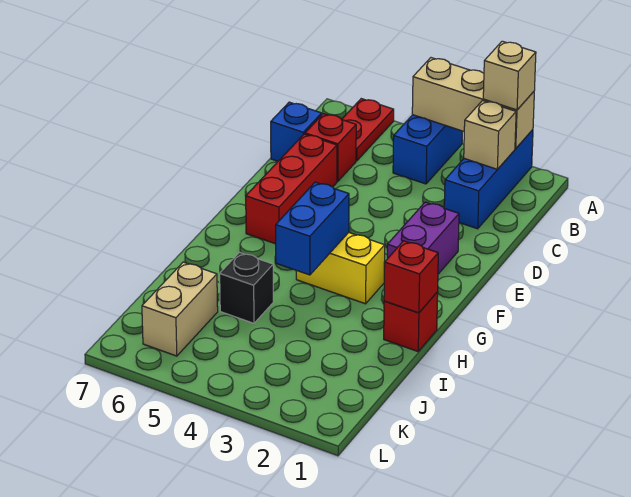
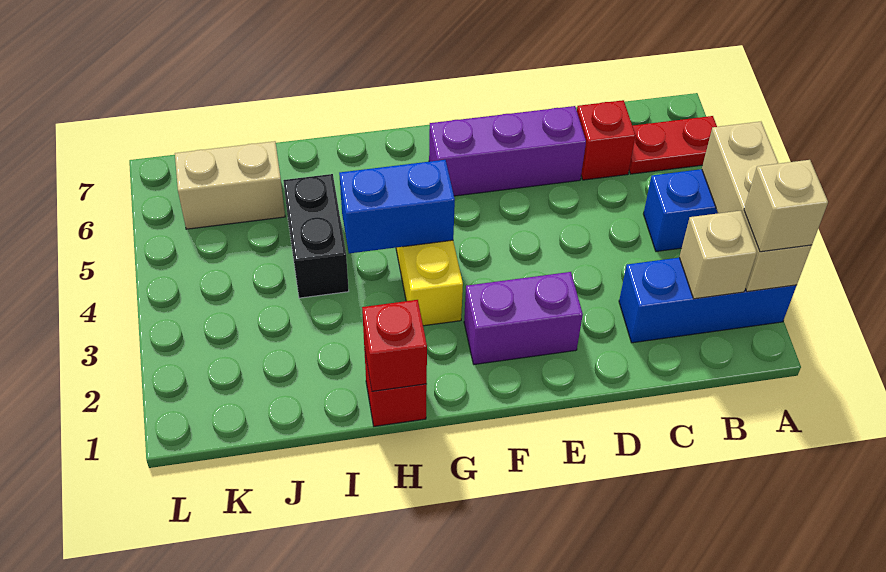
blue brick C7 level 1 -> none
red brick D6:F6 level 1 -> purple brick D6:F6 level 1
black brick I5 level 1 -> black brick I4:I5 level 1

